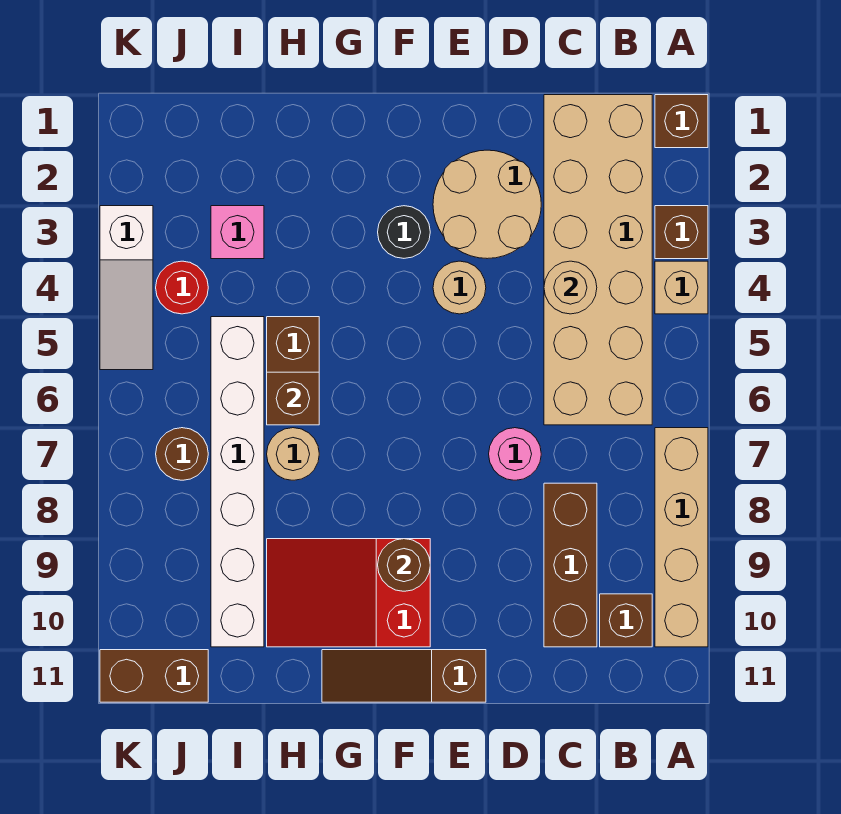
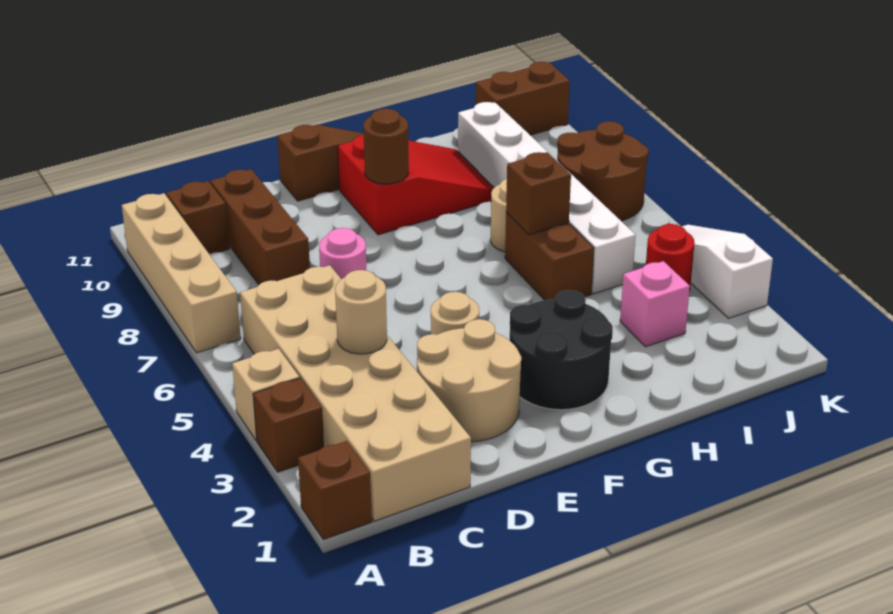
black round brick F3 level 1 -> black round brick F2:G3 level 1
brown round brick J7 level 1 -> brown round brick J7:K8 level 1

